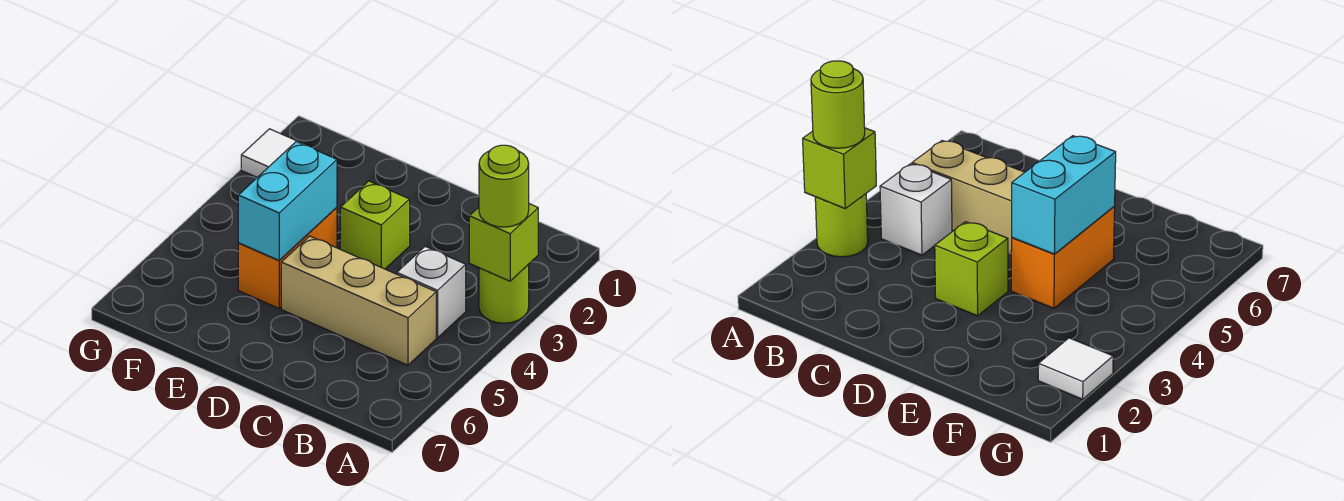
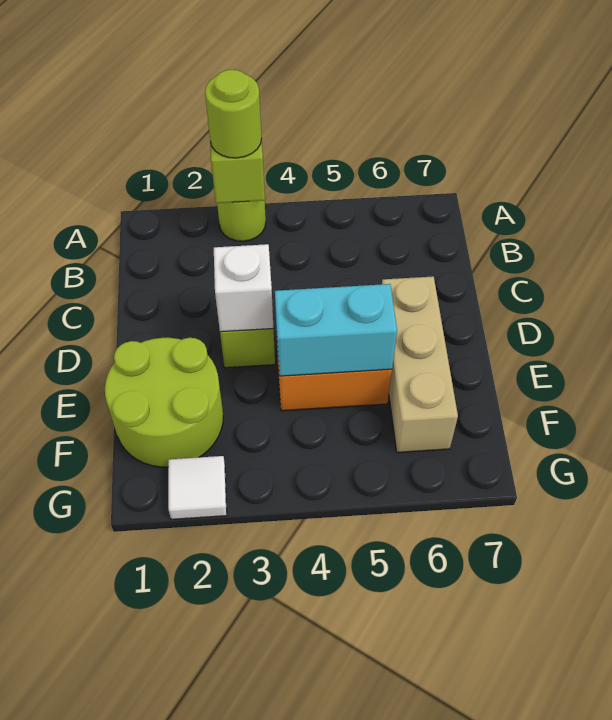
white brick B4 level 1 -> white brick D3 level 2
tan brick B5:D5 level 1 -> tan brick D6:F6 level 1
none -> lime round brick E1:F2 level 1

